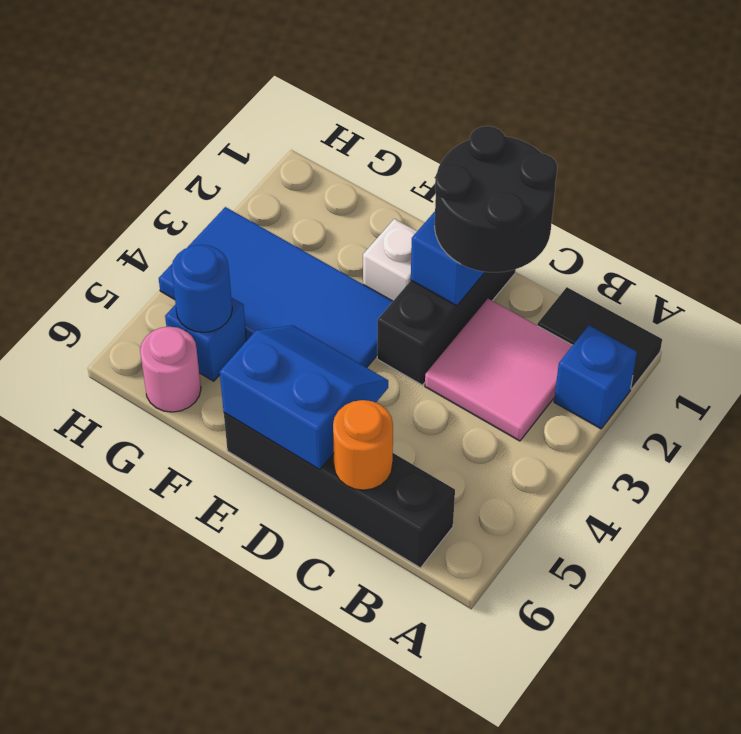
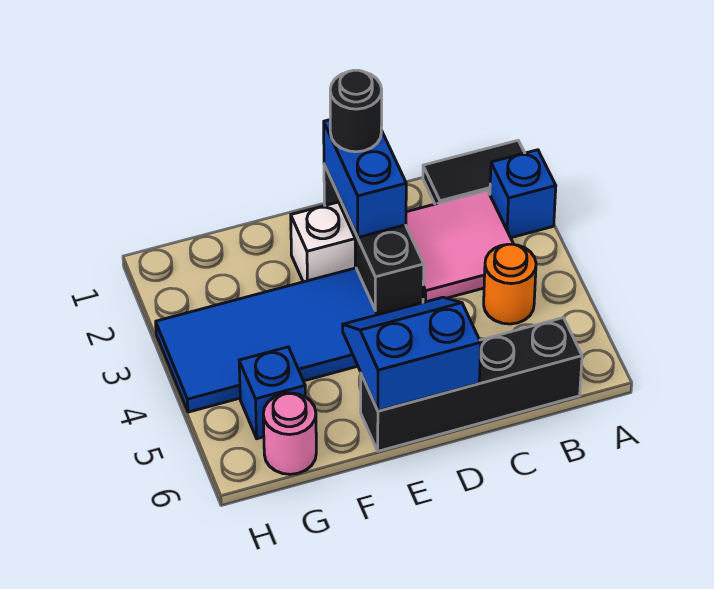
black round brick C1:D2 level 3 -> black round brick D1 level 3
orange round brick C6 level 2 -> orange round brick B4 level 1
blue round brick G5 level 2 -> none

